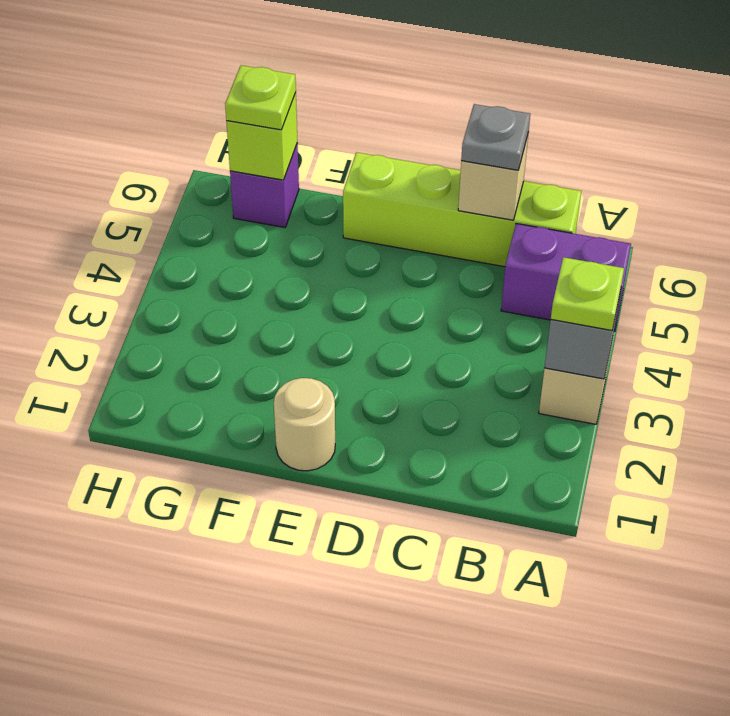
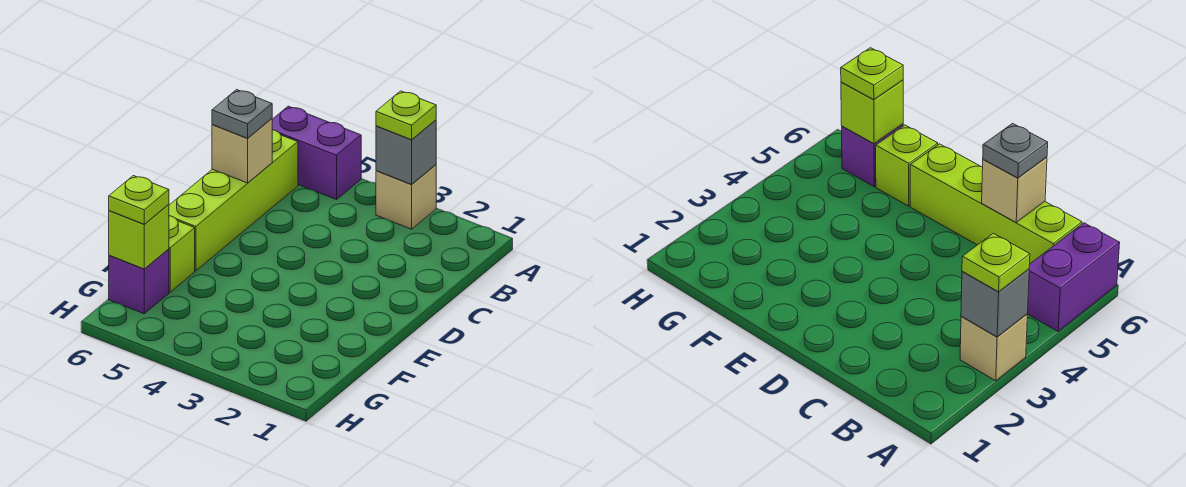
purple brick A5:B5 level 1 -> purple brick A5:A6 level 1
tan round brick E1 level 1 -> none
none -> lime brick F6 level 1

